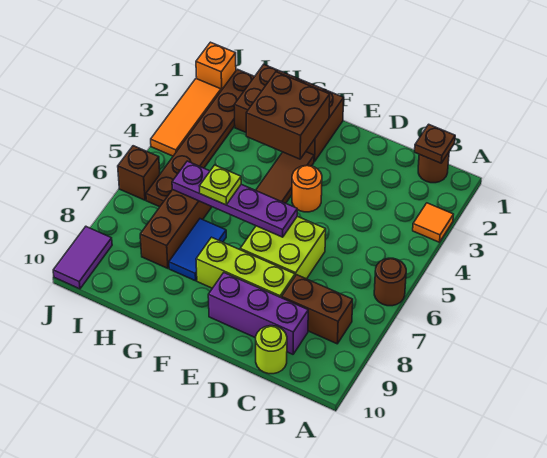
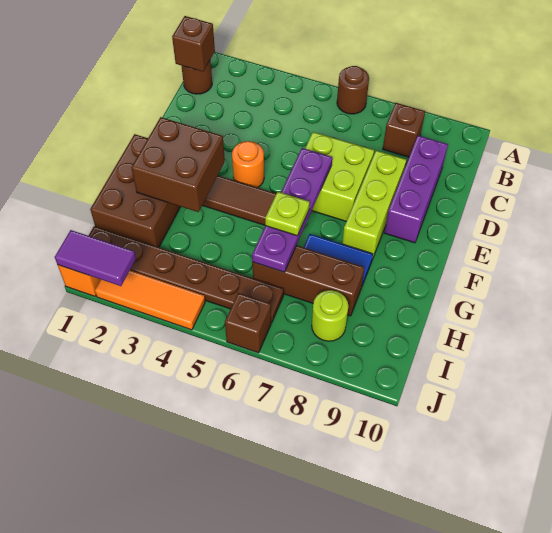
orange tile A3 level 1 -> none
brown plate B1 level 2 -> brown brick B1 level 2
brown brick B8:C8 level 1 -> brown brick B8 level 1
lime round brick C10 level 1 -> lime round brick I8 level 1
purple tile J9:J10 level 1 -> purple tile J1:J2 level 2

